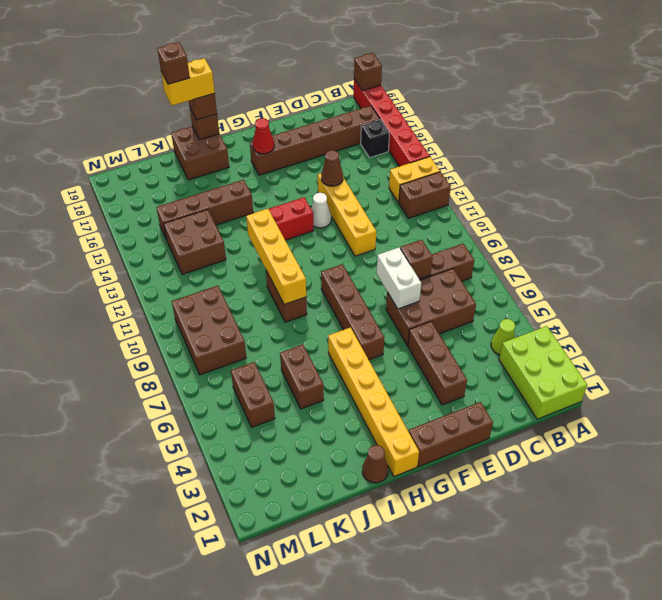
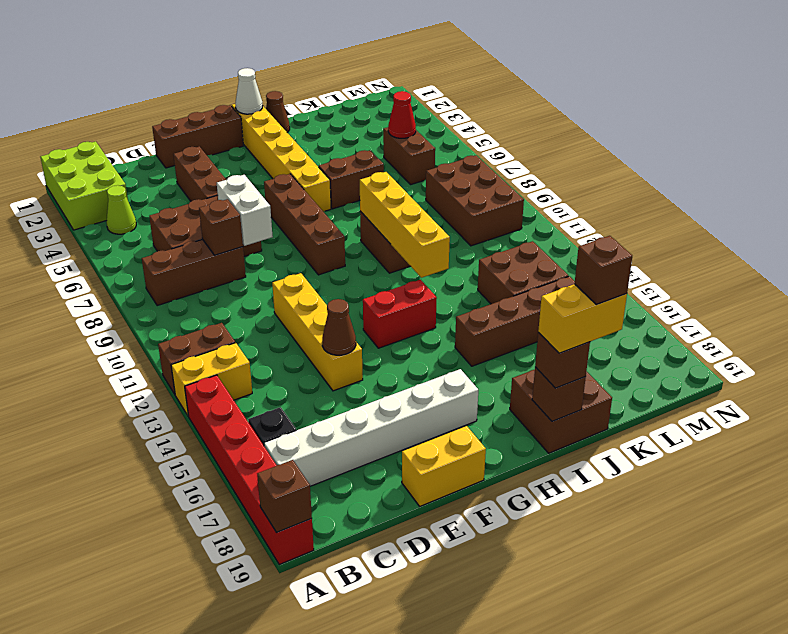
brown brick B17:G17 level 1 -> white brick B17:G17 level 1
none -> yellow brick E19:F19 level 1
white cone F13 level 1 -> white cone H1 level 2
red cone G17 level 2 -> red cone L5 level 2
brown brick J5:J6 level 1 -> brown brick I6:J6 level 1

